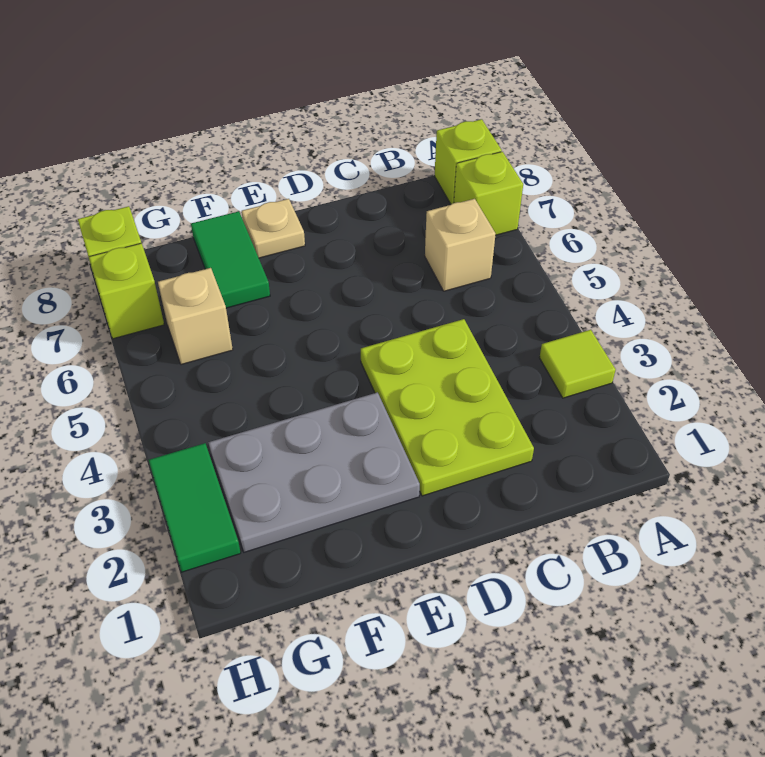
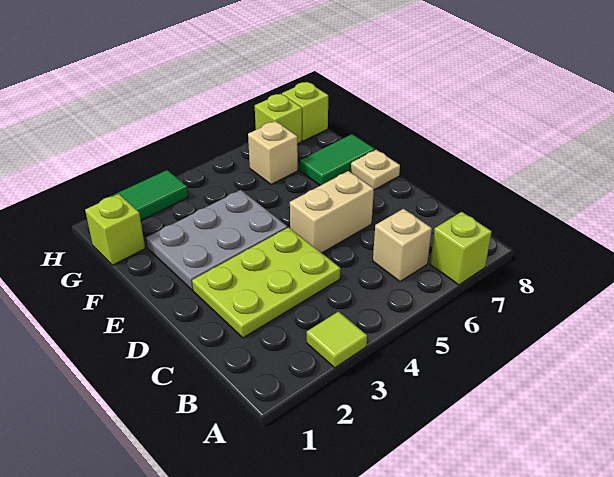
lime brick A8 level 1 -> lime brick G1 level 1
none -> tan brick D5:D6 level 1
grey plate E2:G3 level 1 -> grey plate E2:F4 level 1

